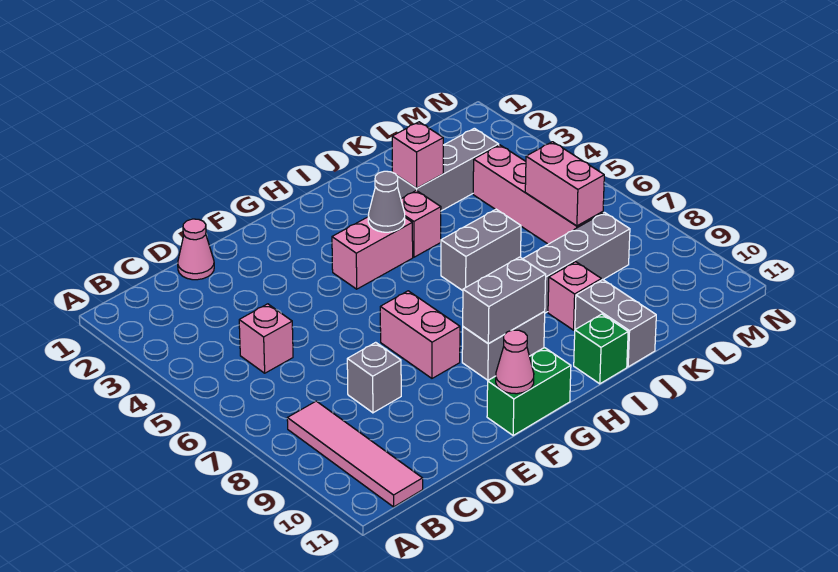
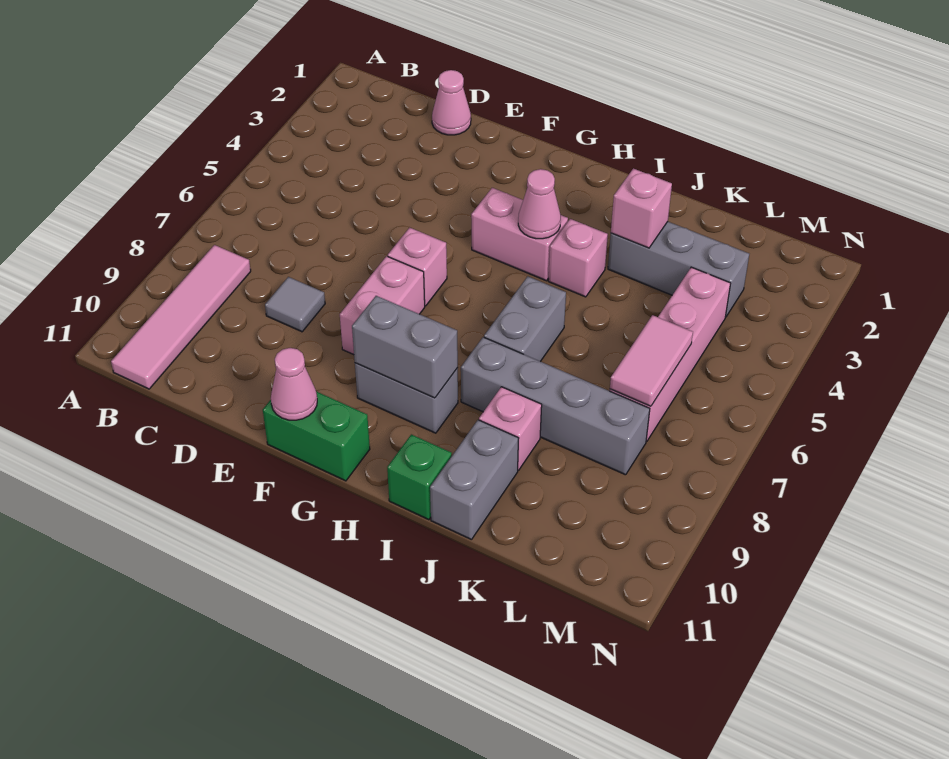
pink brick C5 level 1 -> pink brick F6 level 1
grey brick D8 level 1 -> grey tile D8 level 1
grey cone H4 level 2 -> pink cone H4 level 2
grey brick I6:J6 level 1 -> grey brick I6:I7 level 1
pink brick L6:L7 level 2 -> pink tile L6:L7 level 2

